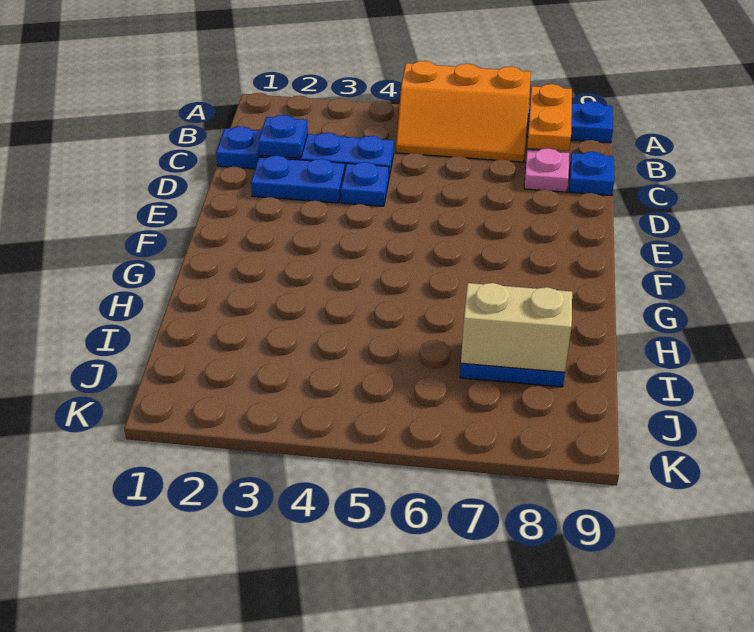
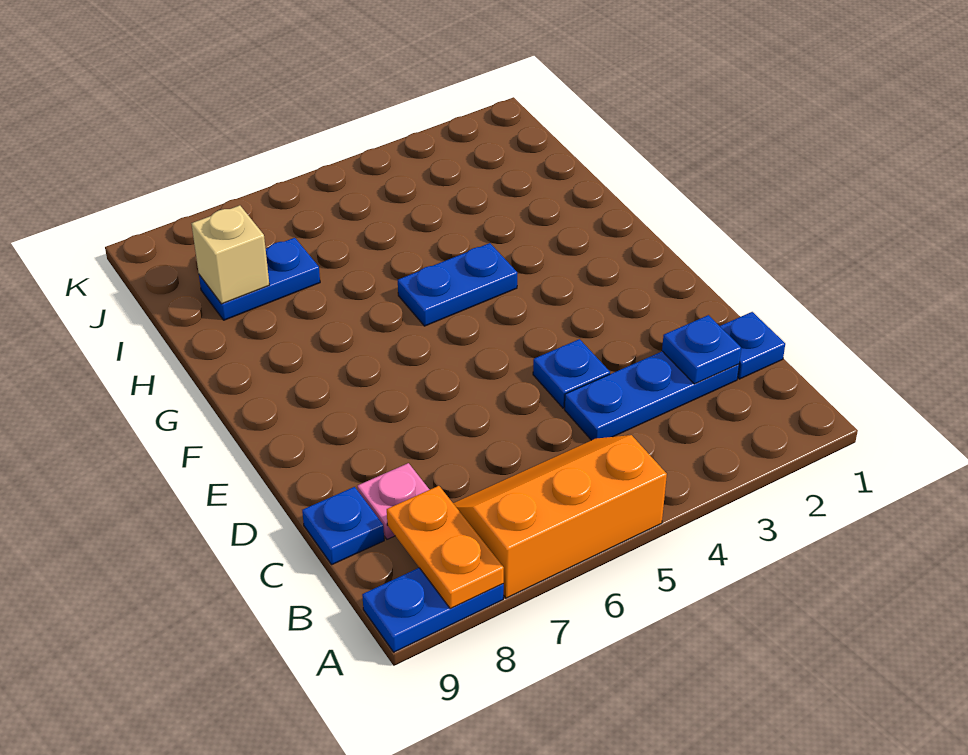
blue plate D2:D3 level 1 -> blue plate G4:G5 level 1
tan brick I7:I8 level 2 -> tan brick I8 level 2

